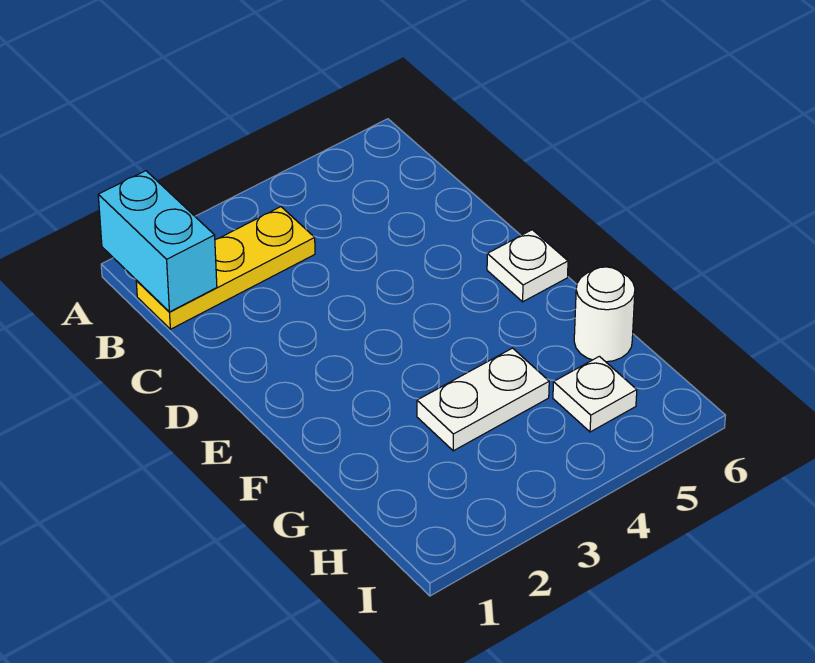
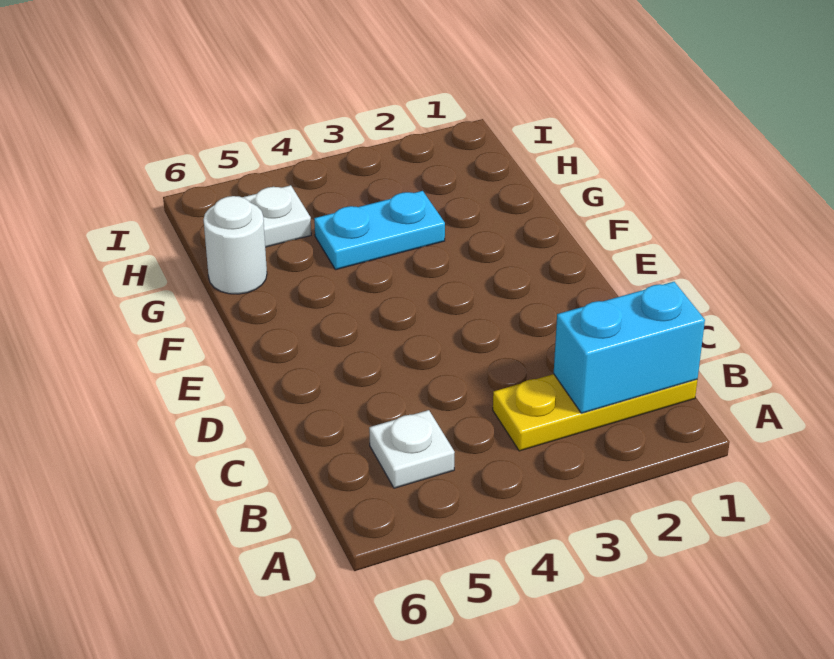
cyan brick A1:B1 level 2 -> cyan brick B1:B2 level 2
white plate E6 level 1 -> white plate B5 level 1
white plate G3:G4 level 1 -> cyan plate G3:G4 level 1

